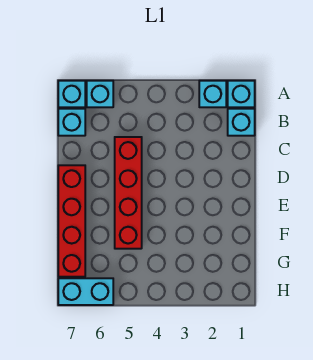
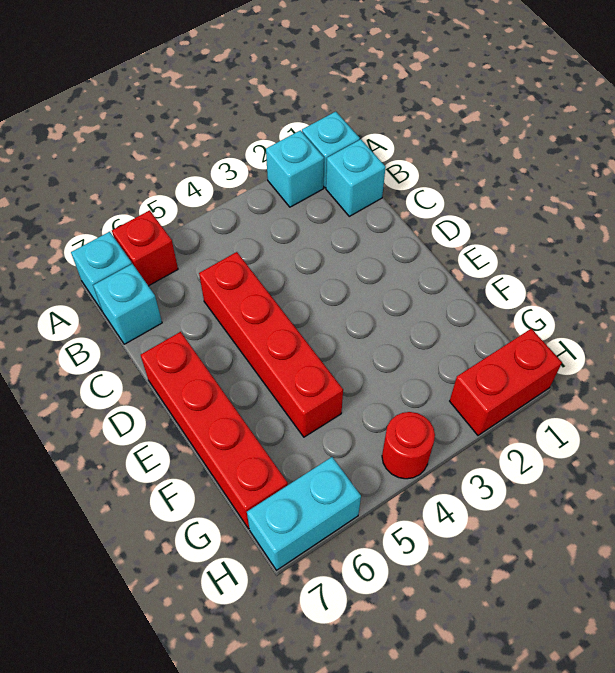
cyan brick A6 level 1 -> red brick A6 level 1
none -> red brick H1:H2 level 1
none -> red round brick H4 level 1

